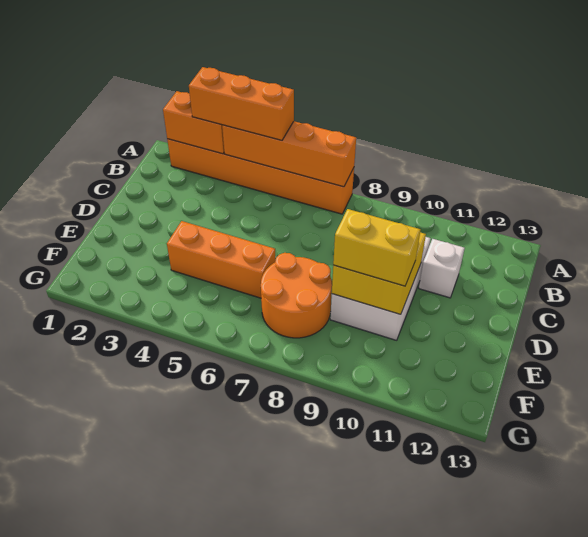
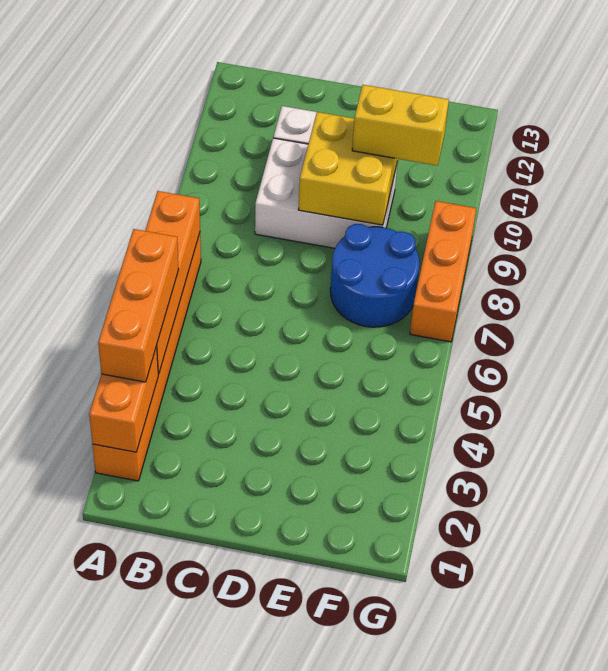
orange brick E4:E6 level 1 -> orange brick G7:G9 level 1
orange round brick E7:F8 level 1 -> blue round brick E7:F8 level 1
yellow brick E9:E10 level 3 -> yellow brick E10:F10 level 3

